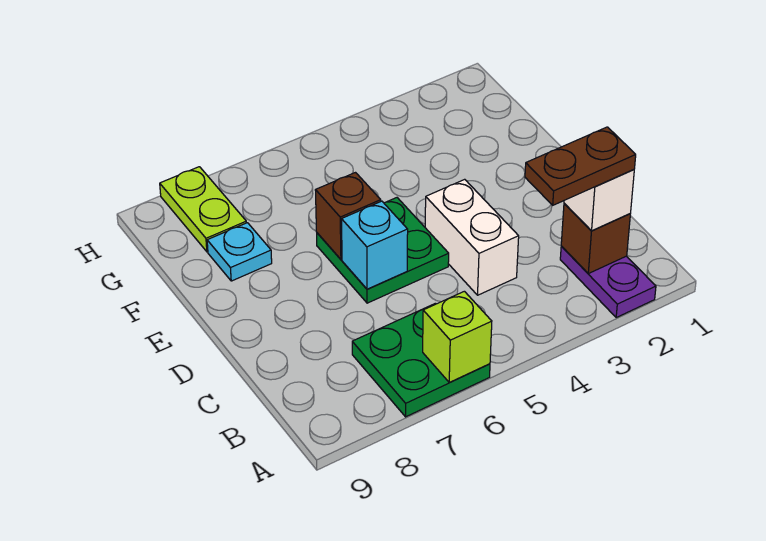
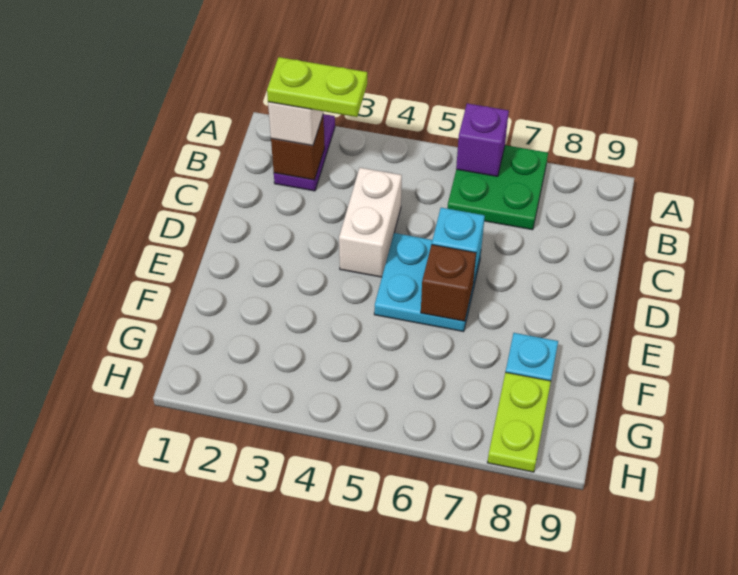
lime brick A6 level 2 -> purple brick A6 level 2
brown plate B2:B3 level 4 -> lime plate B2:B3 level 4
green plate D5:E6 level 1 -> cyan plate D5:E6 level 1

